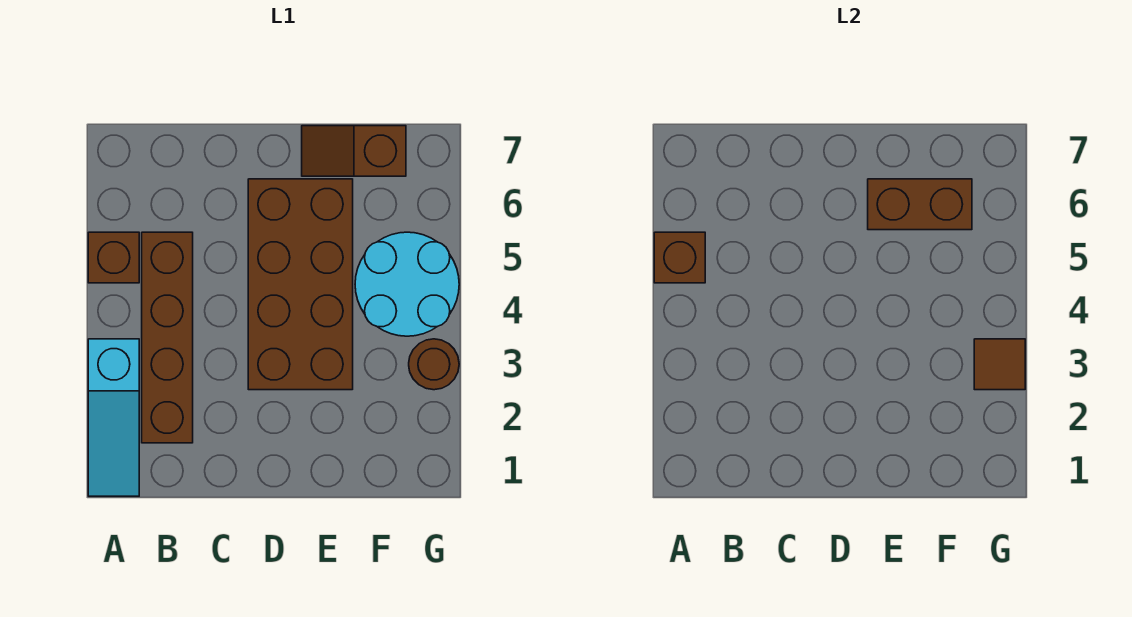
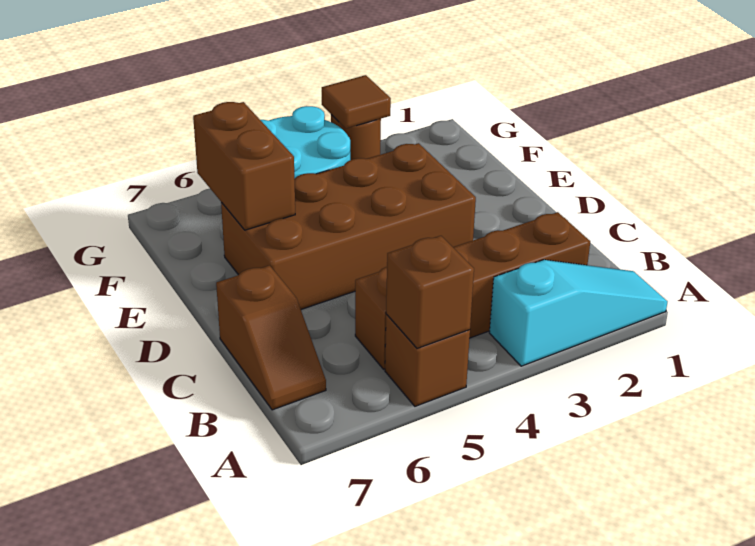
brown slope E7:F7 level 1 top F -> brown slope B7:C7 level 1 top C

